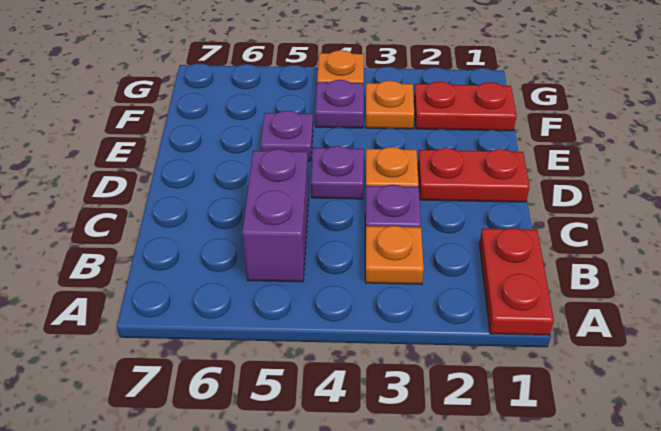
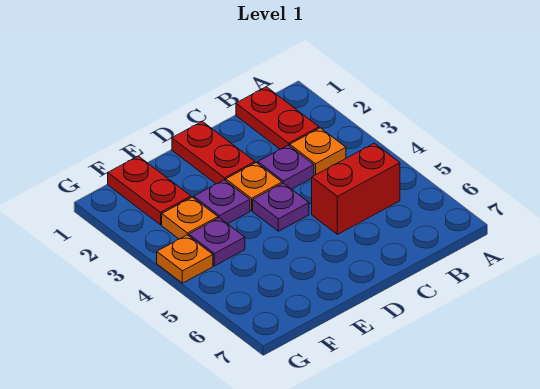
red plate A1:B1 level 1 -> red plate B1:B2 level 1
purple brick B5:C5 level 1 -> red brick B5:C5 level 1
purple plate E5 level 1 -> purple plate E3 level 1

